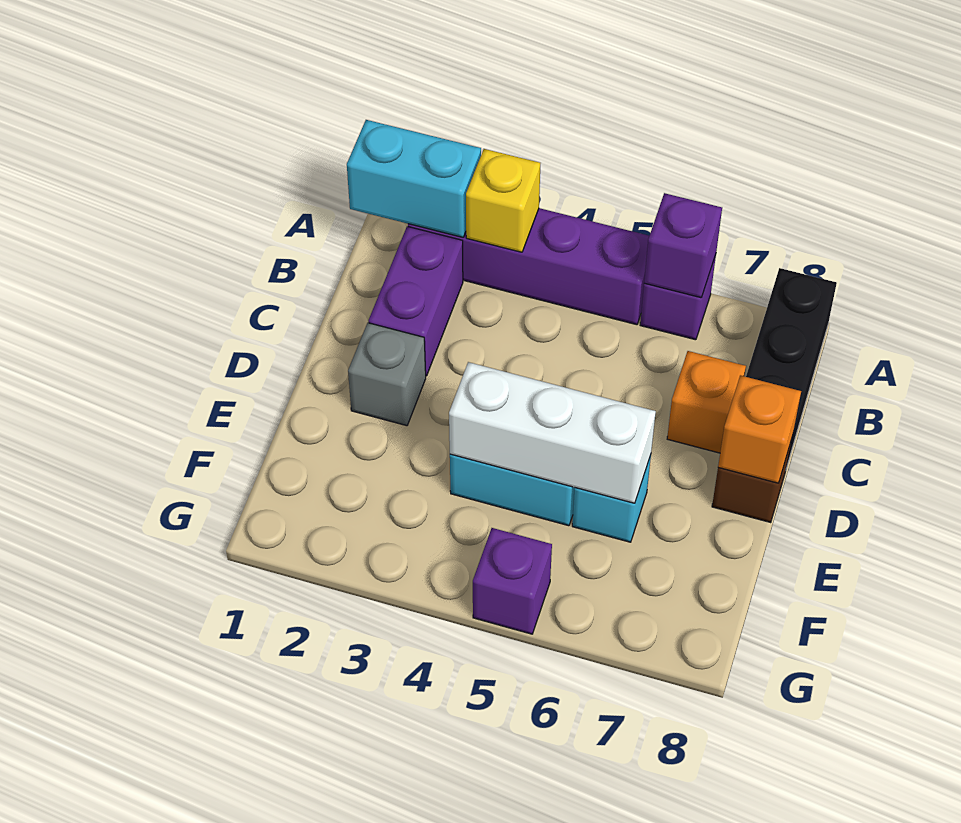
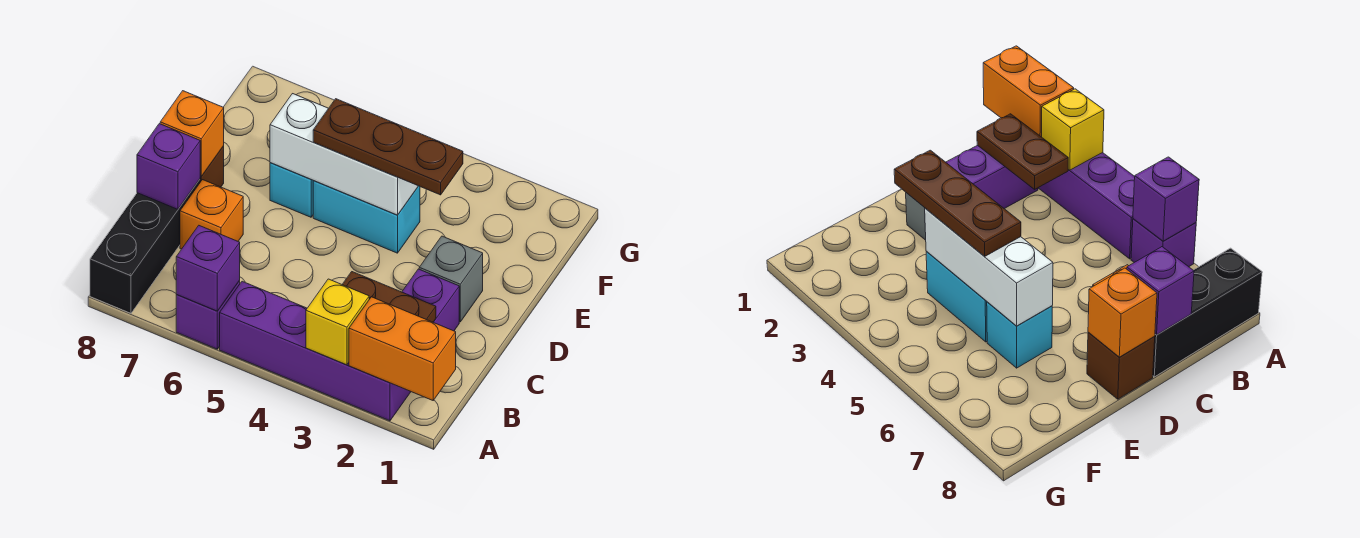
cyan brick A1:A2 level 2 -> orange brick A1:A2 level 2
none -> brown plate B2:B3 level 2
none -> brown plate E3:E5 level 3
purple brick G5 level 1 -> purple brick C8 level 2

